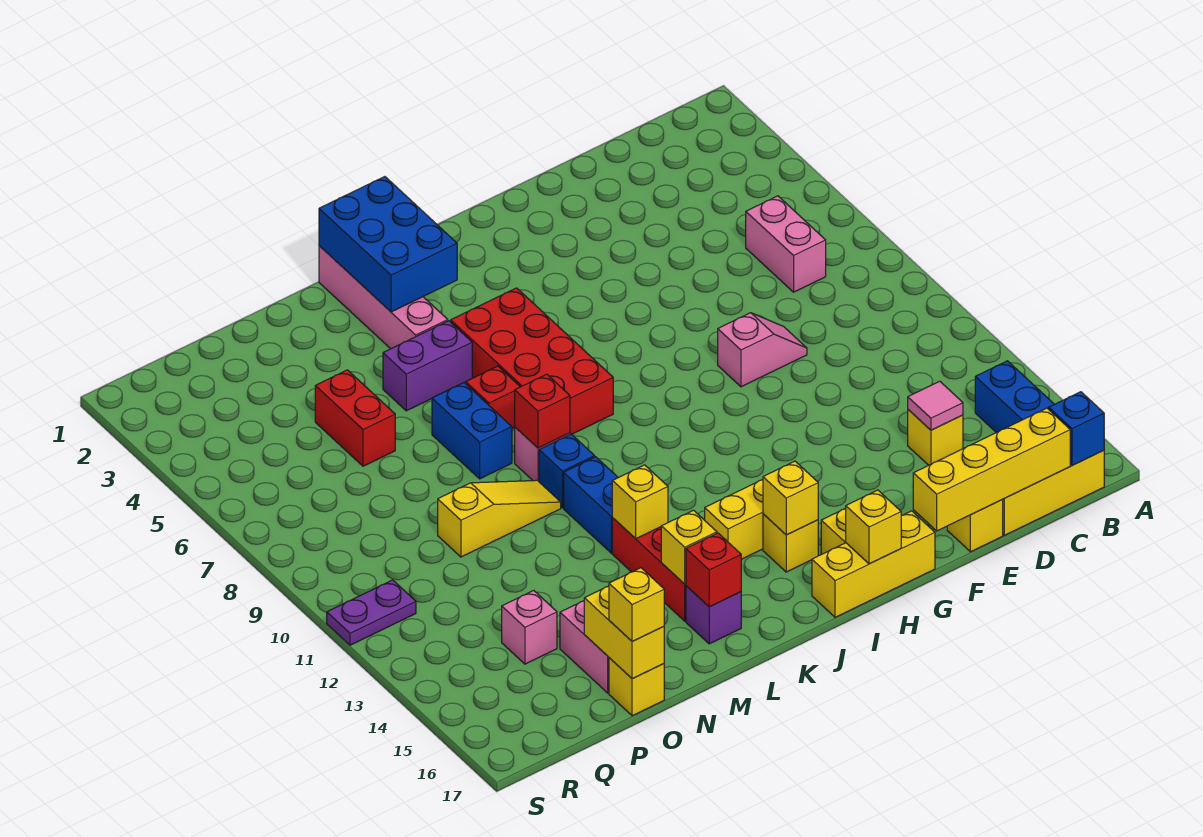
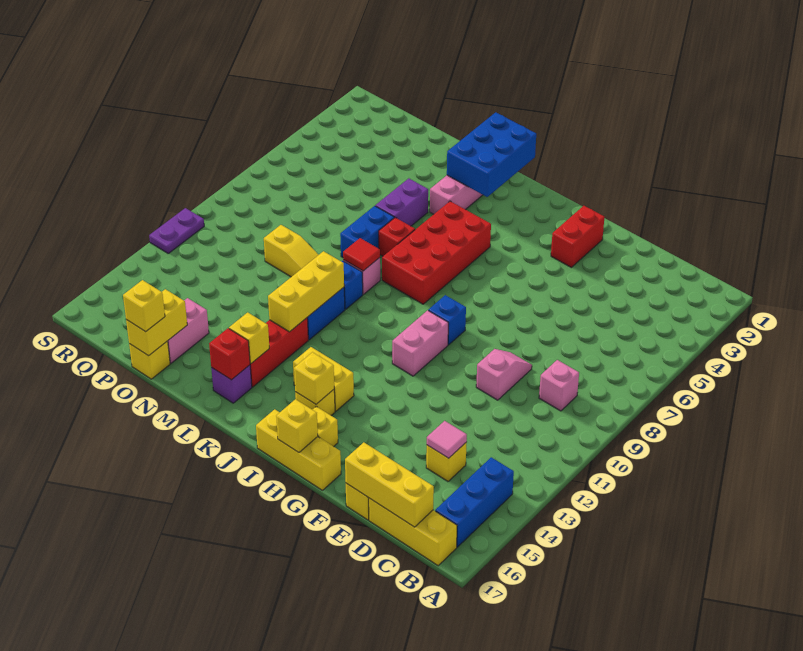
blue brick B17 level 2 -> blue brick H9 level 1
pink brick C6:C7 level 1 -> pink brick H10:H11 level 1
yellow brick C17:F17 level 2 -> yellow brick C17:E17 level 2
pink slope E9:F9 level 1 top F -> pink slope E9:E10 level 1 top 10
purple brick L5:M5 level 1 -> purple brick M5:M6 level 1
red brick L9 level 2 -> red tile L9 level 2
yellow brick L13 level 2 -> yellow brick L11:L13 level 2
red brick O5:O6 level 1 -> red brick G2:G3 level 1
pink brick P14 level 1 -> pink brick C9 level 1
purple plate R11:S11 level 1 -> purple plate S11:S12 level 1

